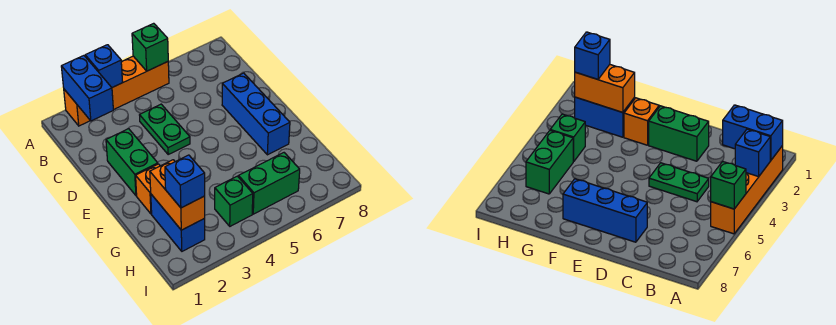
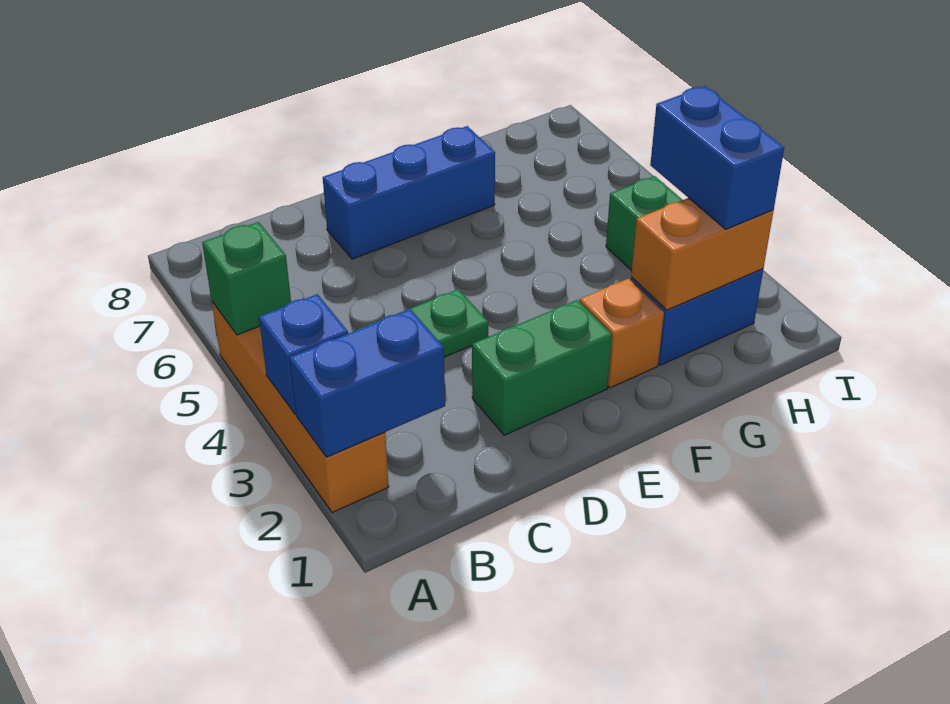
blue brick H2 level 3 -> blue brick H2:H3 level 3
green brick H5:H6 level 1 -> none

